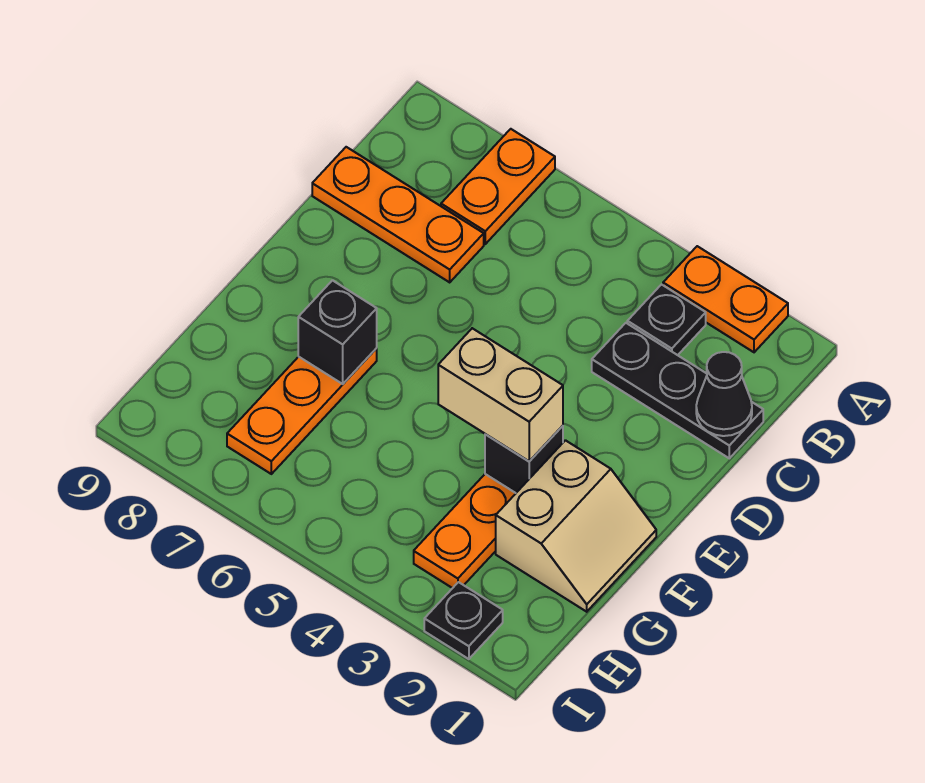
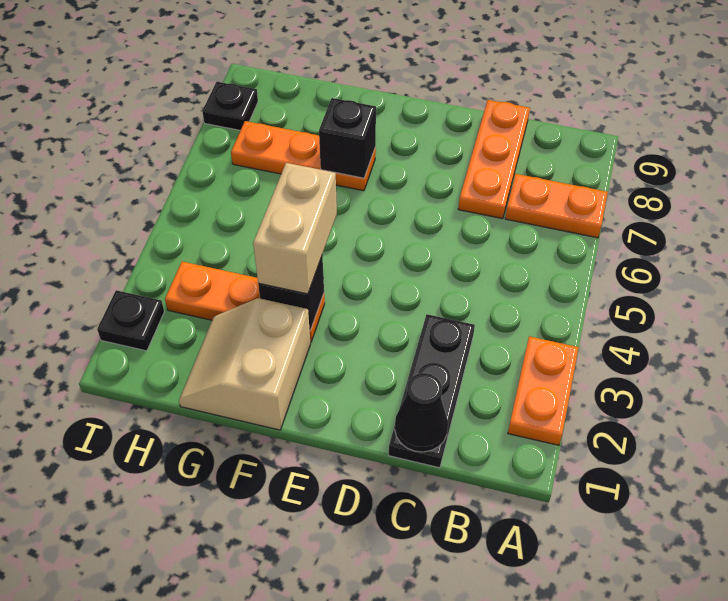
black plate B3 level 1 -> black plate I8 level 1
tan slope F1:G2 level 1 top 2 -> tan slope F1:G2 level 1 top F

